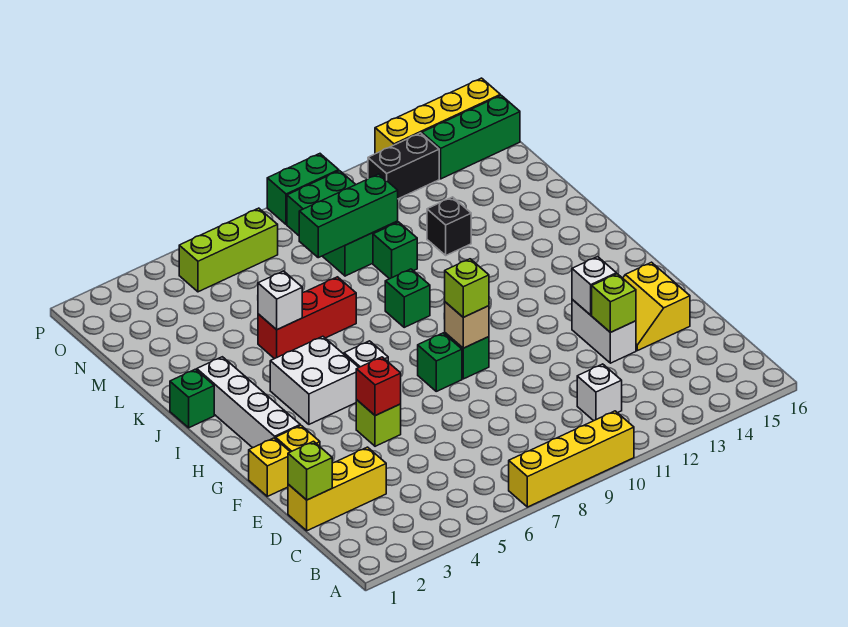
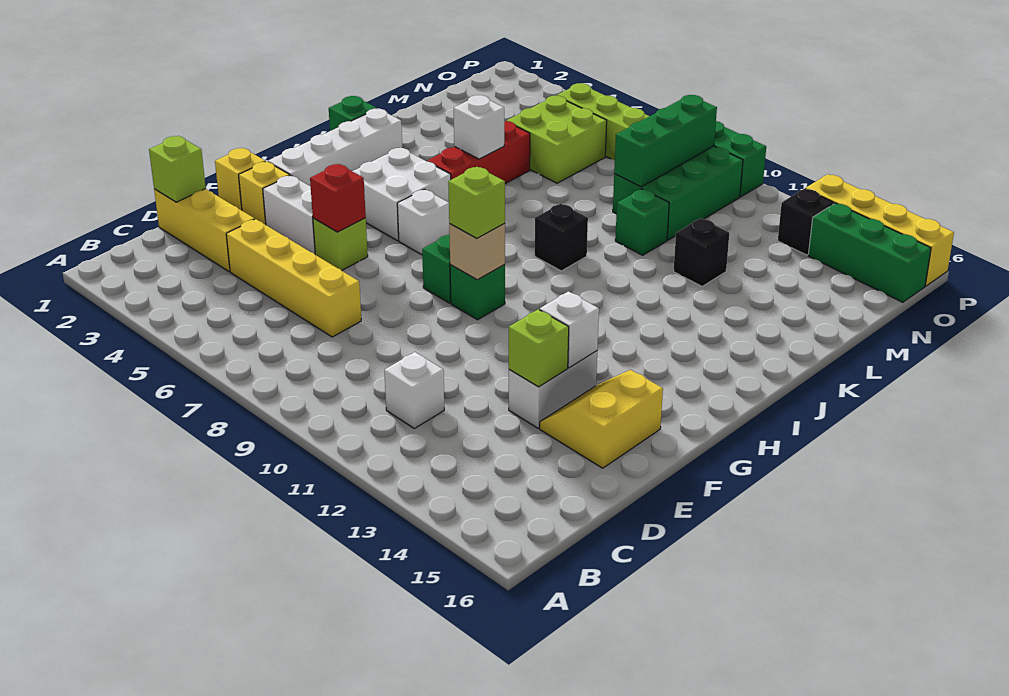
yellow brick A7:A10 level 1 -> yellow brick D4:D7 level 1
none -> white brick F3:F4 level 1
green brick J9 level 1 -> black brick J9 level 1
red brick K5:K7 level 1 -> red brick J5:L5 level 1
none -> lime brick M5:N6 level 1
green brick M8:M10 level 2 -> green brick M9:O9 level 2
black brick O12:O13 level 1 -> black brick O13 level 1

